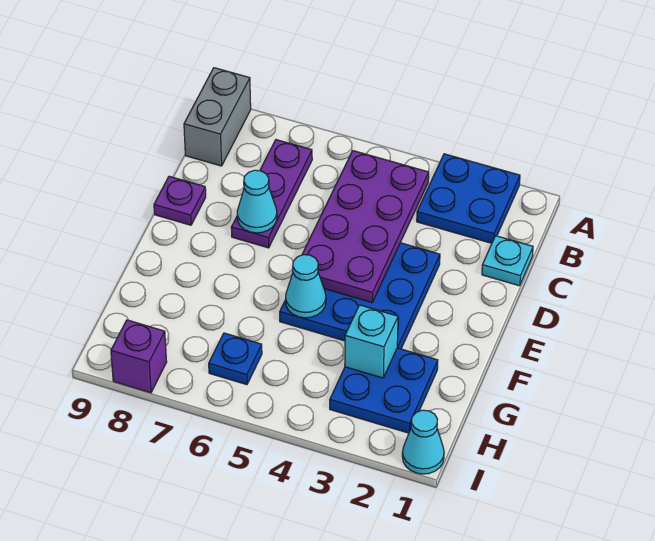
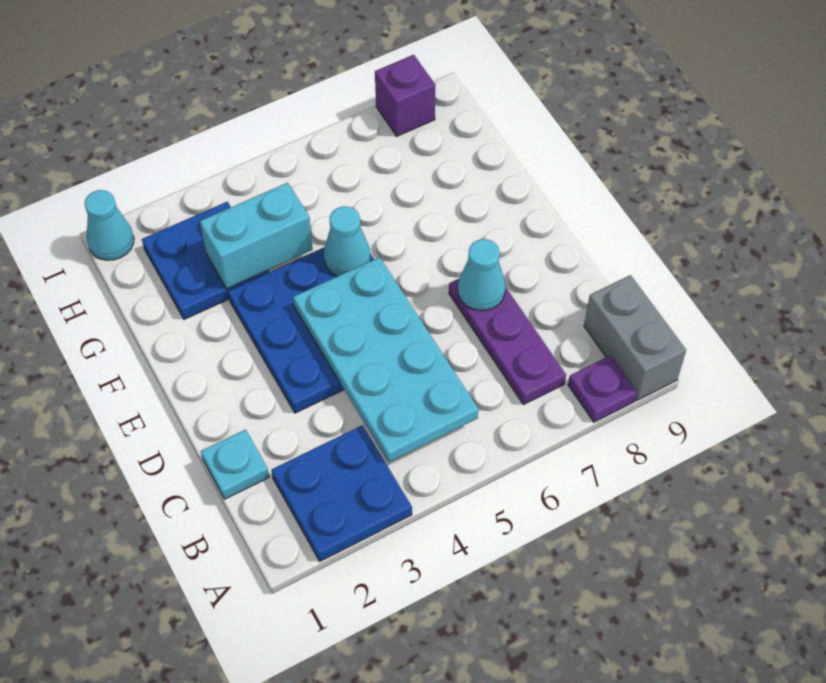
purple plate B4:E5 level 2 -> cyan plate B4:E5 level 2
purple plate D9 level 1 -> purple plate A8 level 1
cyan brick G3 level 2 -> cyan brick G3:G4 level 2
blue plate H6 level 1 -> none

